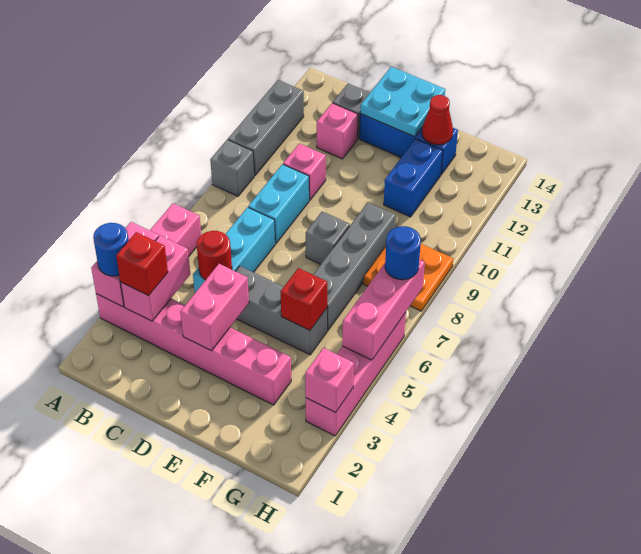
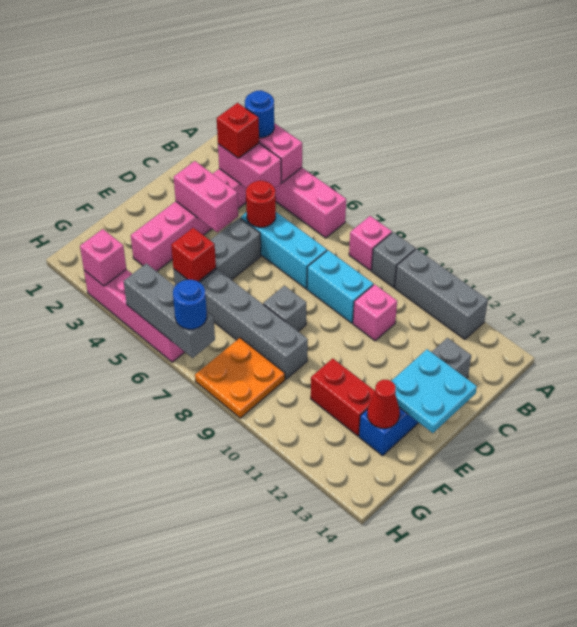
pink brick C12 level 1 -> pink brick A8 level 1
blue brick F11:F12 level 1 -> red brick F11:F12 level 1
pink brick H5:H7 level 2 -> grey brick H5:H7 level 2

